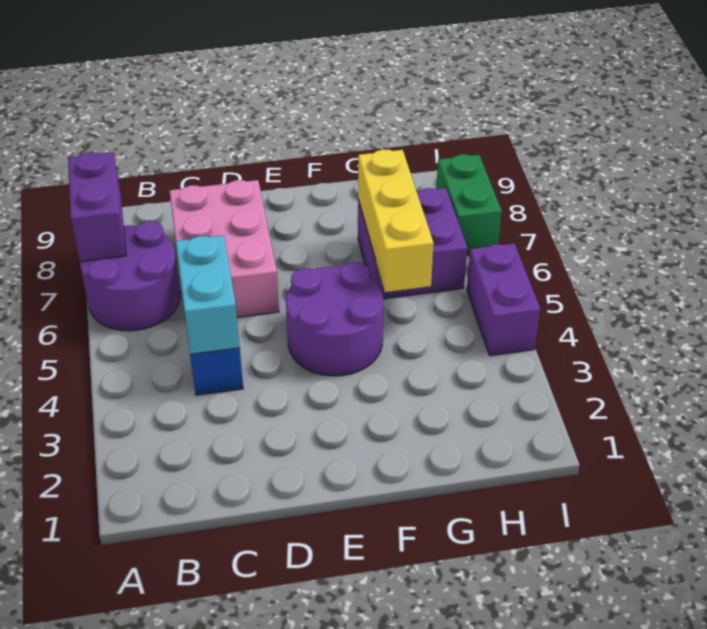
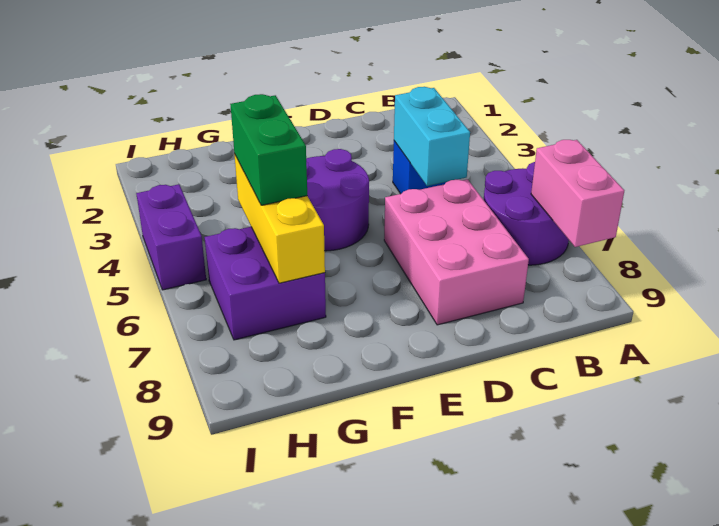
purple brick A7:A8 level 2 -> pink brick A7:A8 level 2
green brick I7:I8 level 1 -> green brick G5:G6 level 3

